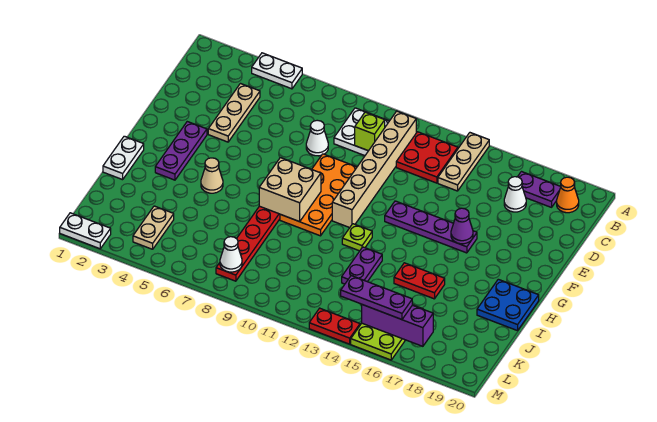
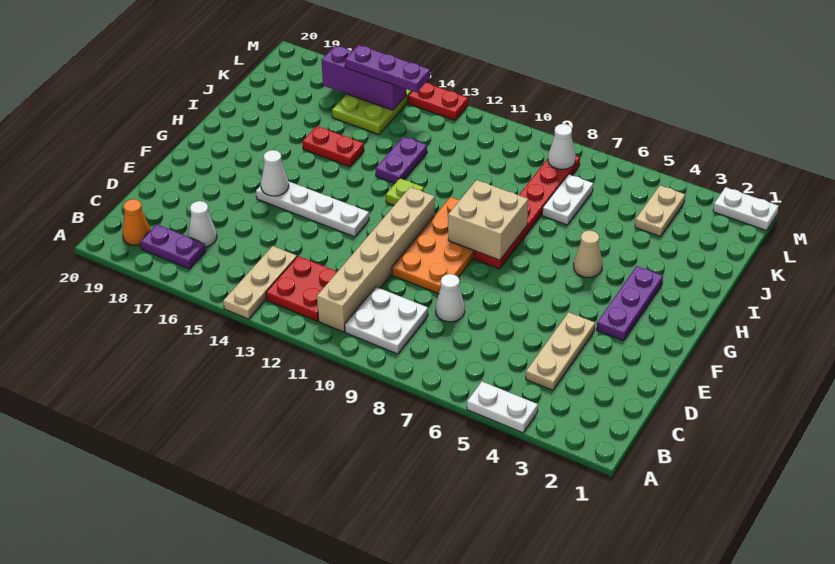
lime brick C10 level 2 -> none
purple plate F13:F16 level 1 -> white plate F13:F16 level 1
purple cone F16 level 2 -> white cone F16 level 2
white plate H1:I1 level 1 -> white plate J7:K7 level 1
blue plate H19:I20 level 1 -> none

